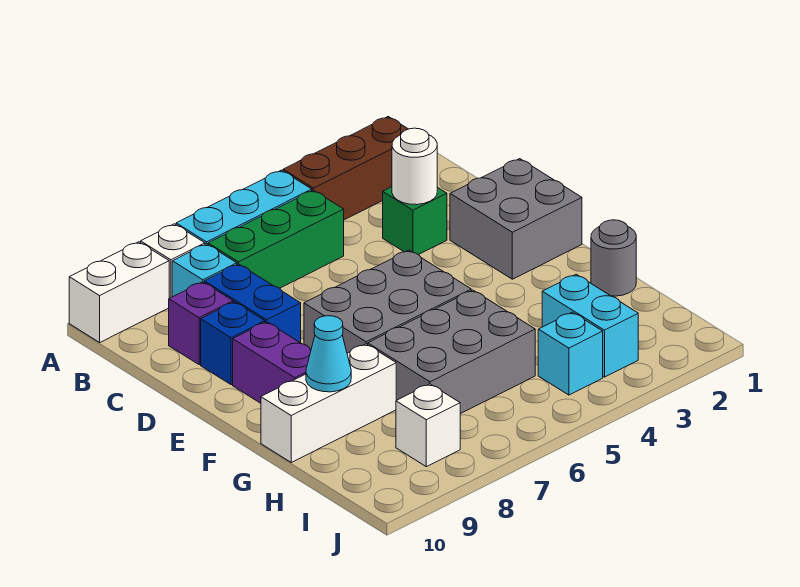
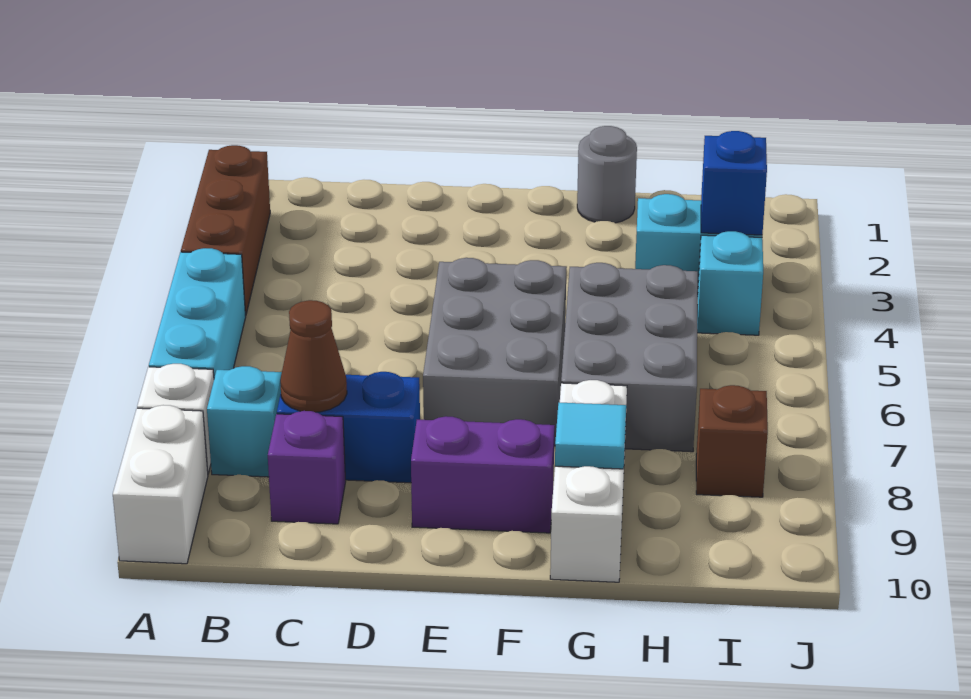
green brick B5:B7 level 1 -> none
green brick C3 level 1 -> none
white round brick C3 level 2 -> none
none -> brown cone C8 level 2
grey brick D1:E2 level 1 -> none
blue brick D9 level 1 -> blue brick I3 level 2
cyan cone G9 level 2 -> cyan tile G9 level 2
white brick I8 level 1 -> brown brick I8 level 1

